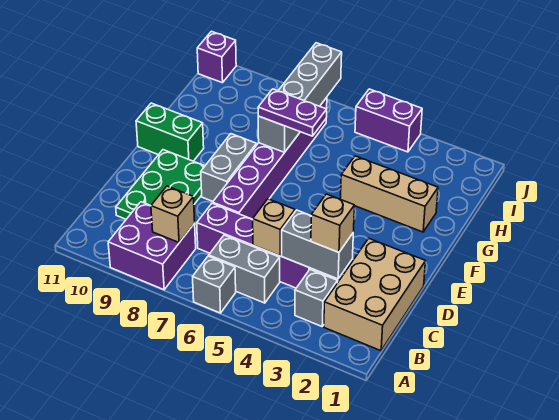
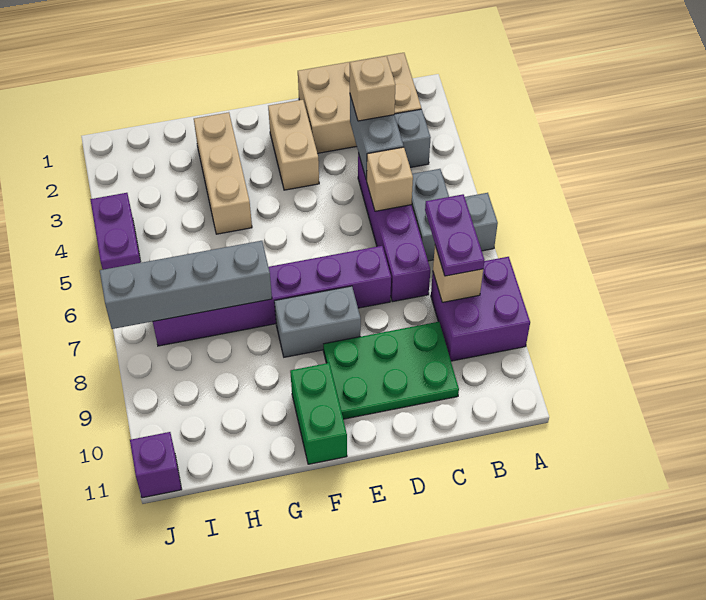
none -> tan brick E2:E3 level 1
purple plate G6:G7 level 3 -> purple plate B7:B8 level 3

